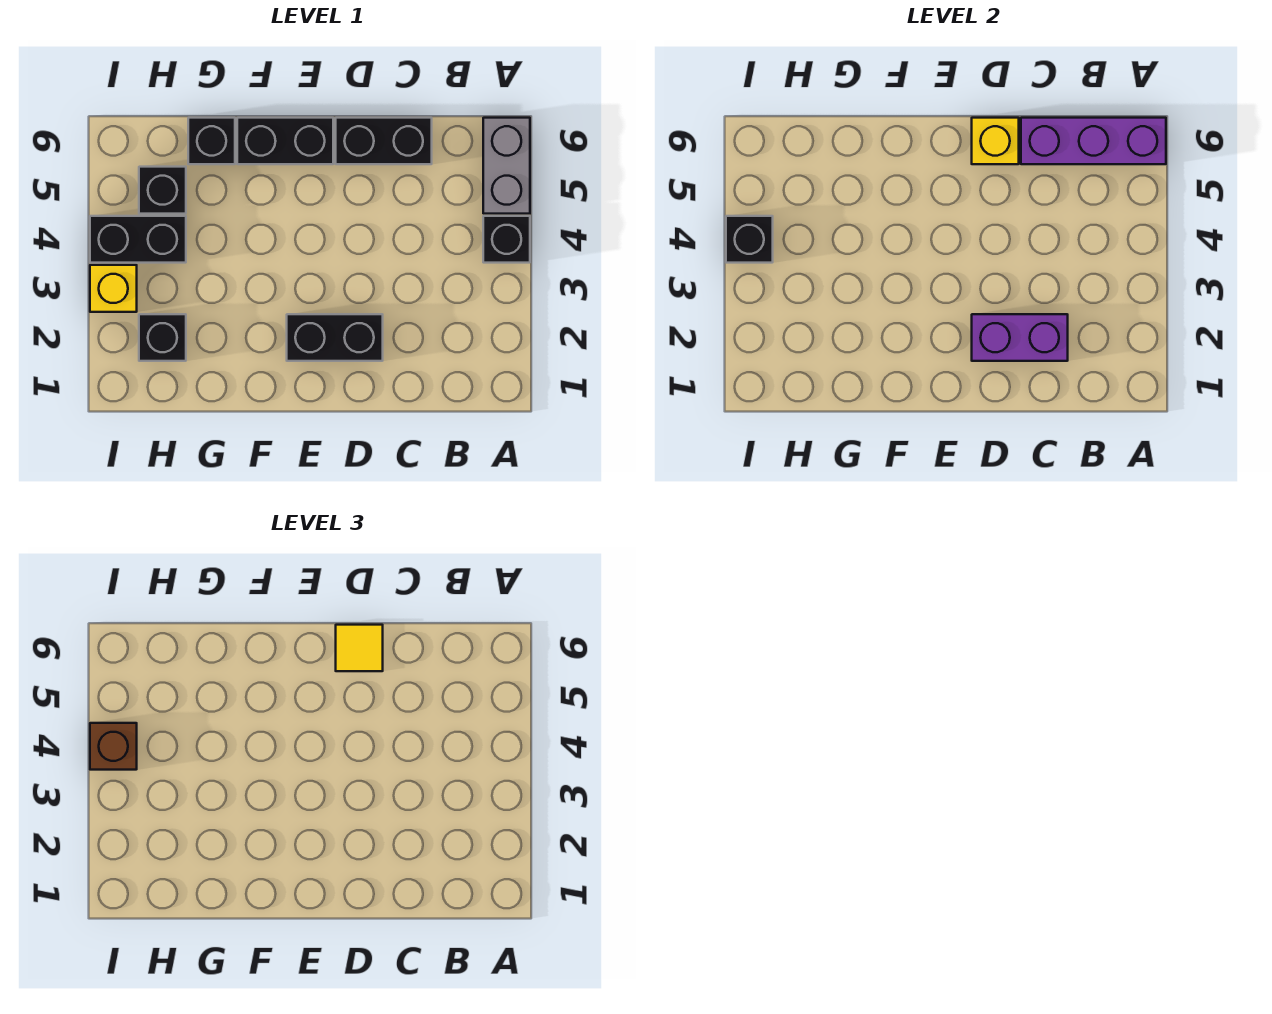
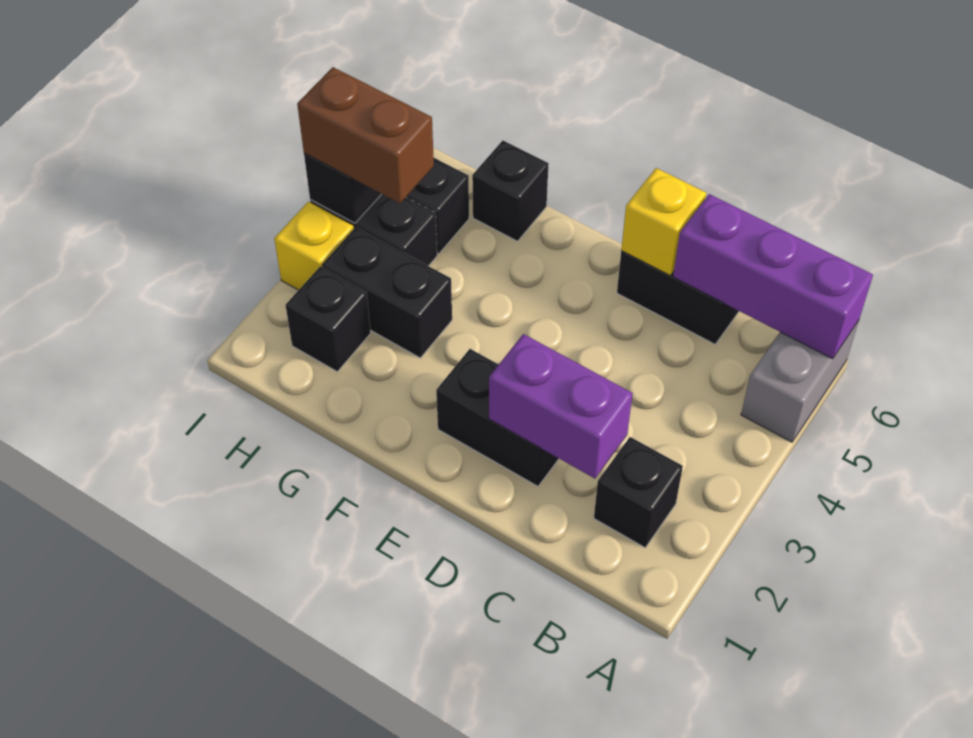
black brick A4 level 1 -> black brick B2 level 1
yellow tile D6 level 3 -> none
black brick E6:F6 level 1 -> black brick G3:H3 level 1
brown brick I4 level 3 -> brown brick H4:I4 level 3

